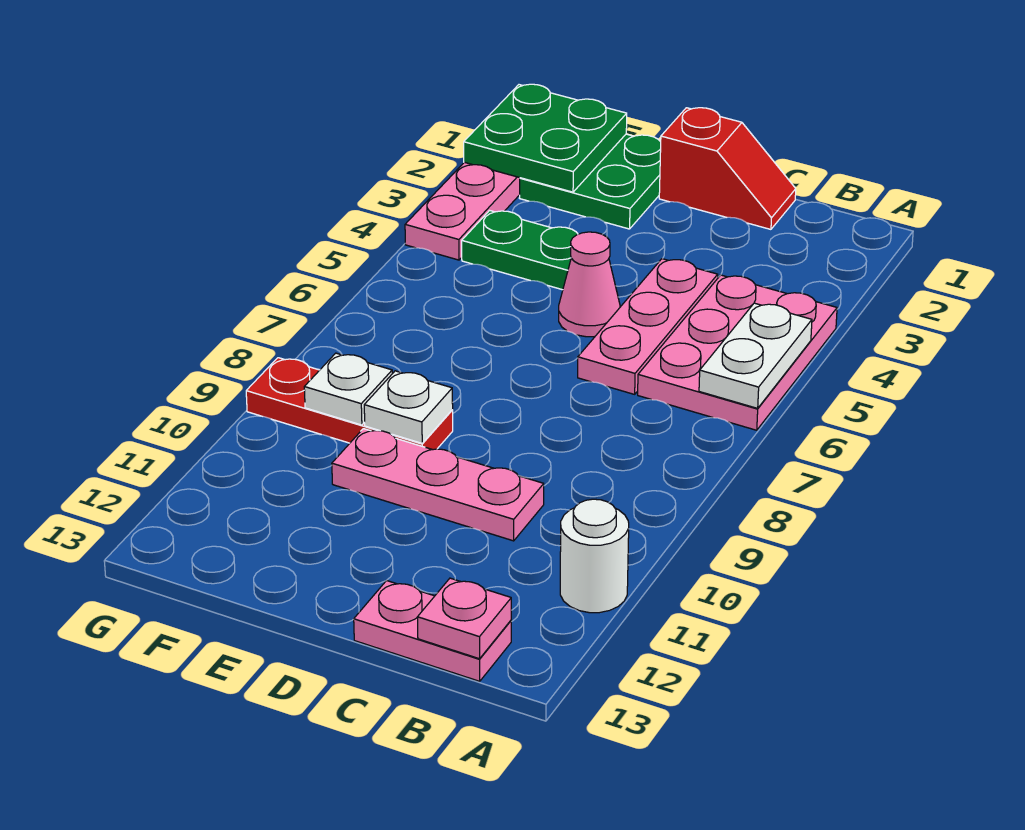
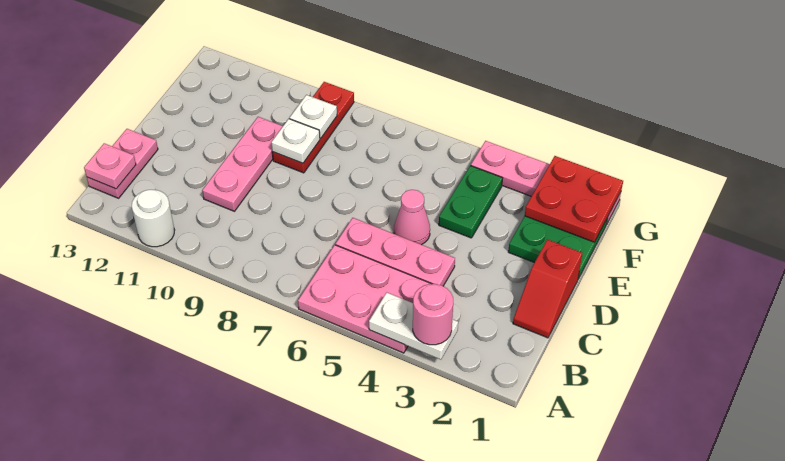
none -> pink round brick A3 level 3
white plate A5:A6 level 2 -> white plate A3:A4 level 2
green plate F1:G2 level 2 -> red plate F1:G2 level 2

